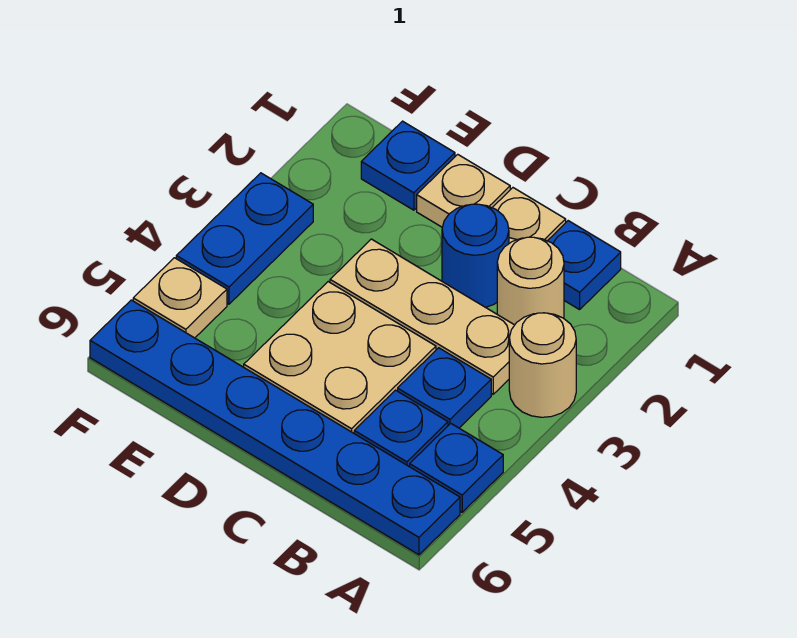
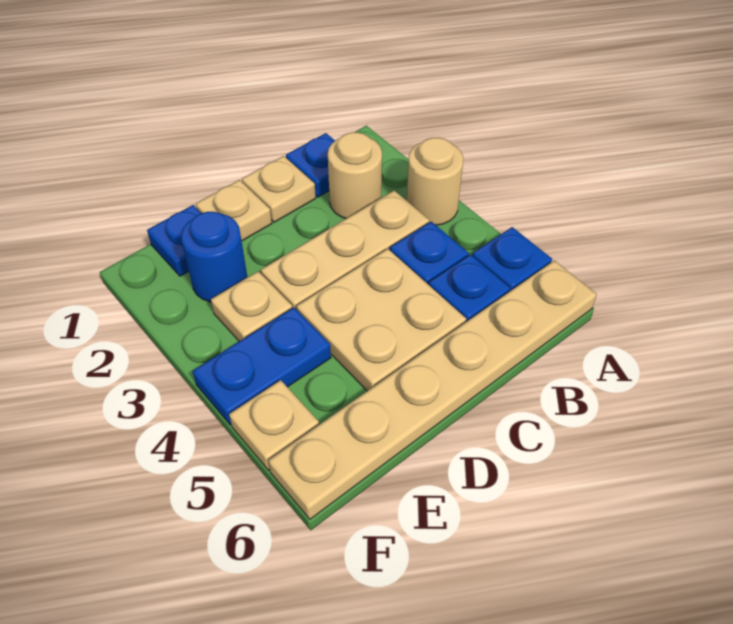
blue plate A6:F6 level 1 -> tan plate A6:F6 level 1
blue round brick C2 level 1 -> blue round brick E2 level 1
none -> tan plate E3 level 1
blue plate F3:F4 level 1 -> blue plate E4:F4 level 1

